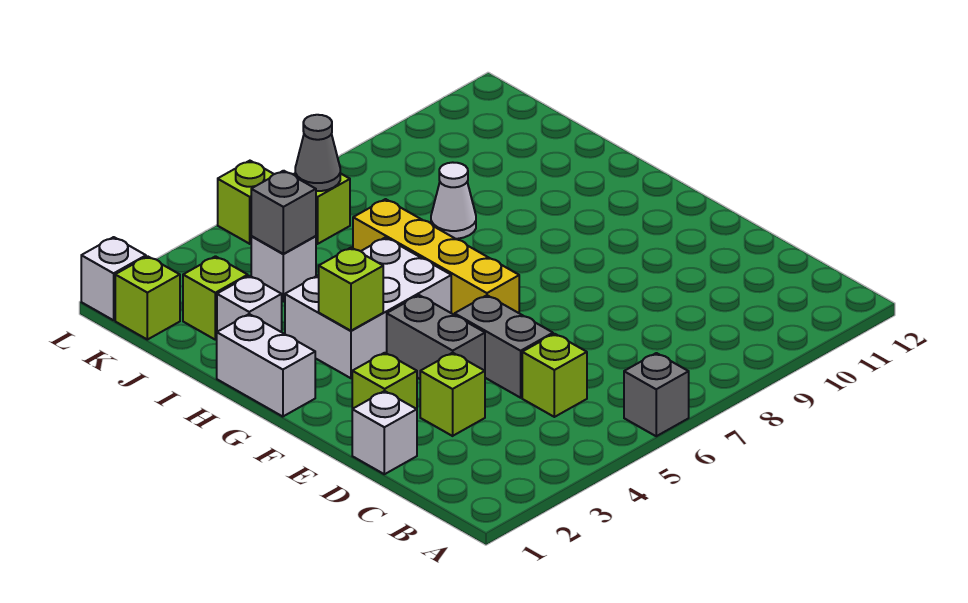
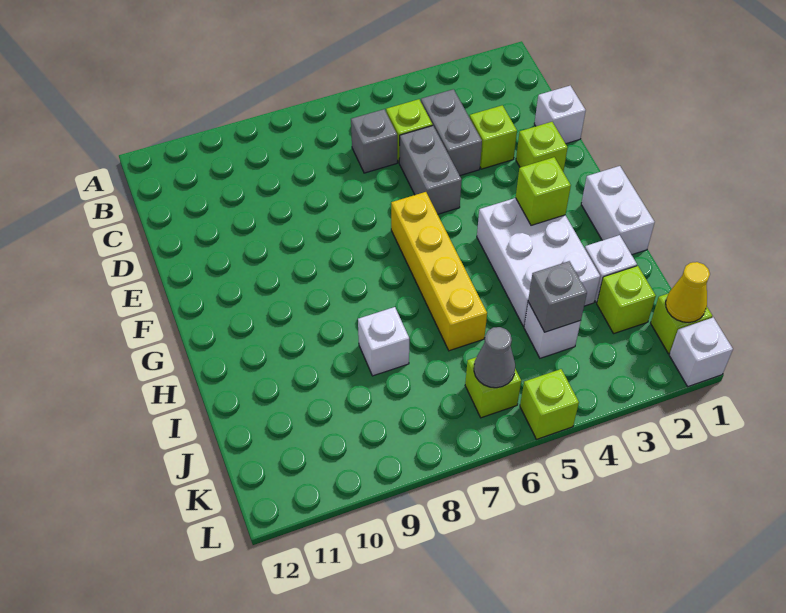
grey brick A6 level 1 -> grey brick C6 level 1
grey brick E4:F4 level 1 -> grey brick C4:D4 level 1
white brick G3:H5 level 1 -> white brick G3:I4 level 1
white cone I8 level 1 -> white brick I8 level 1
none -> yellow cone K1 level 2

